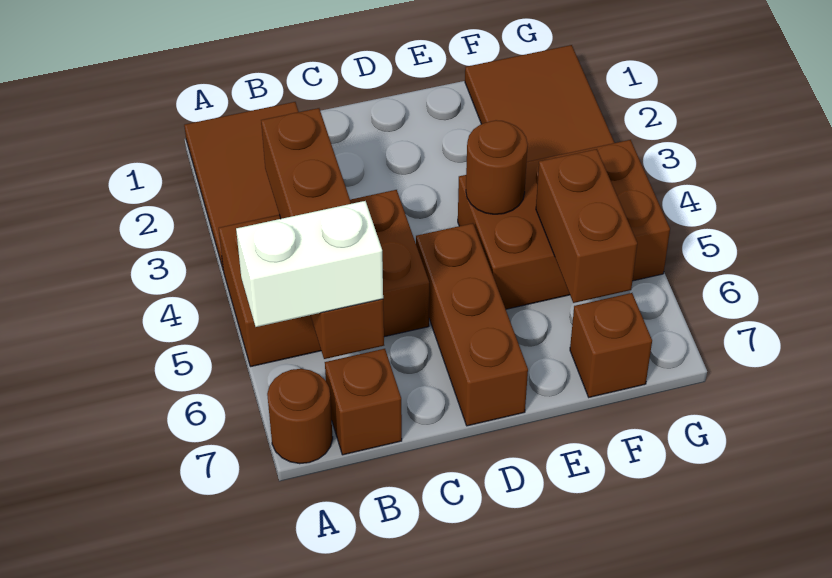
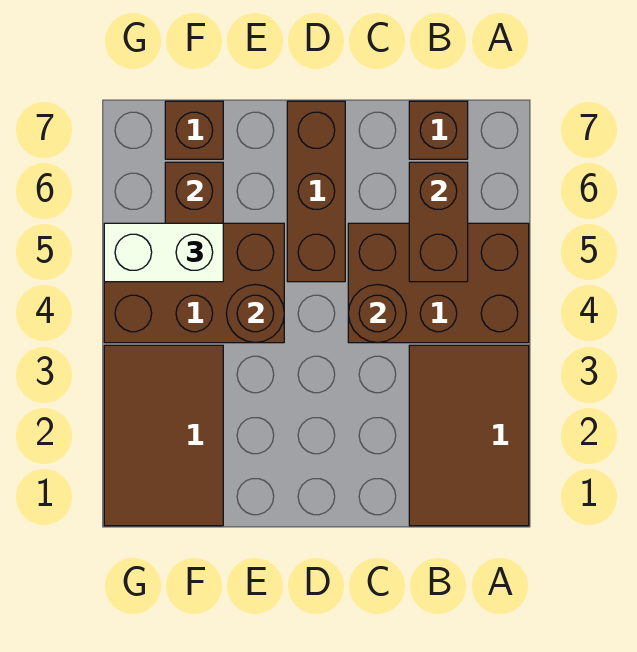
white brick A6:B6 level 3 -> white brick F5:G5 level 3
brown round brick A7 level 1 -> brown round brick C4 level 2
brown brick B3:B6 level 2 -> brown brick B5:B6 level 2

